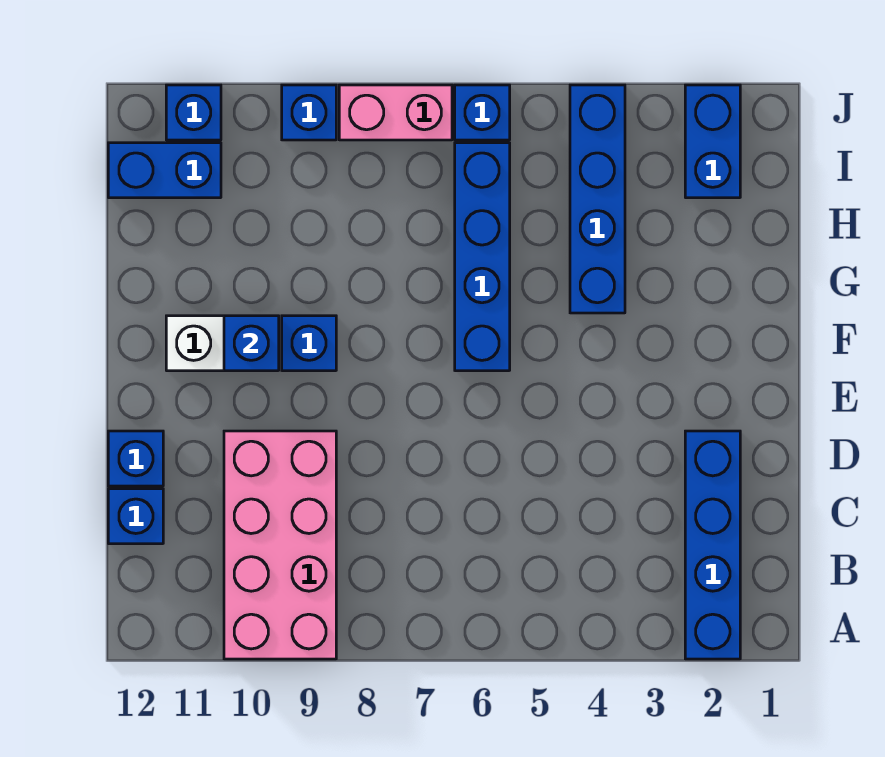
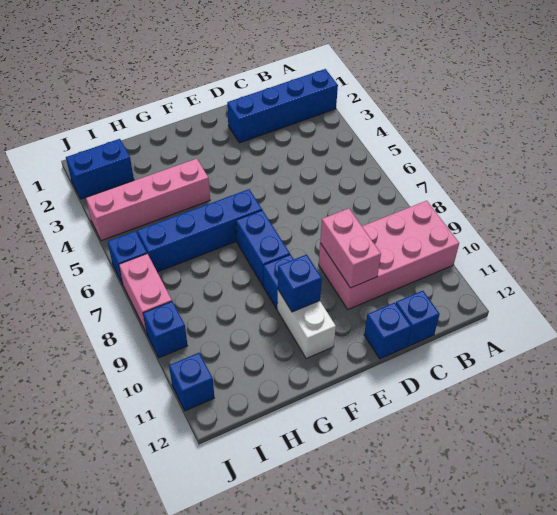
none -> pink brick D9:D10 level 2
blue brick G4:J4 level 1 -> pink brick G4:J4 level 1
blue brick I11:I12 level 1 -> blue brick F7:F8 level 1

